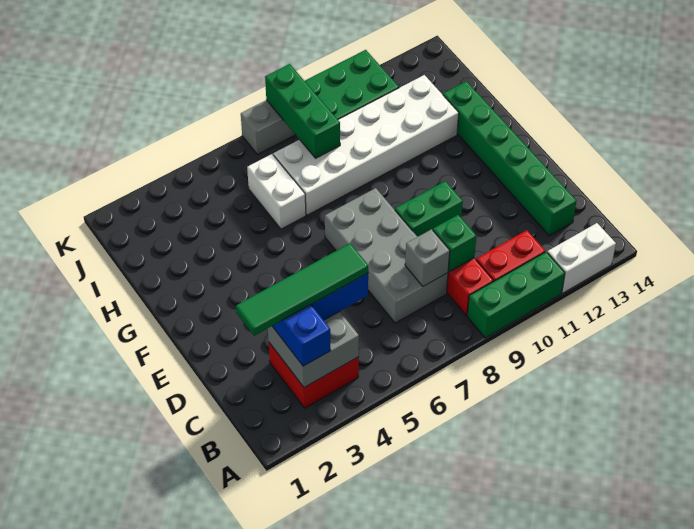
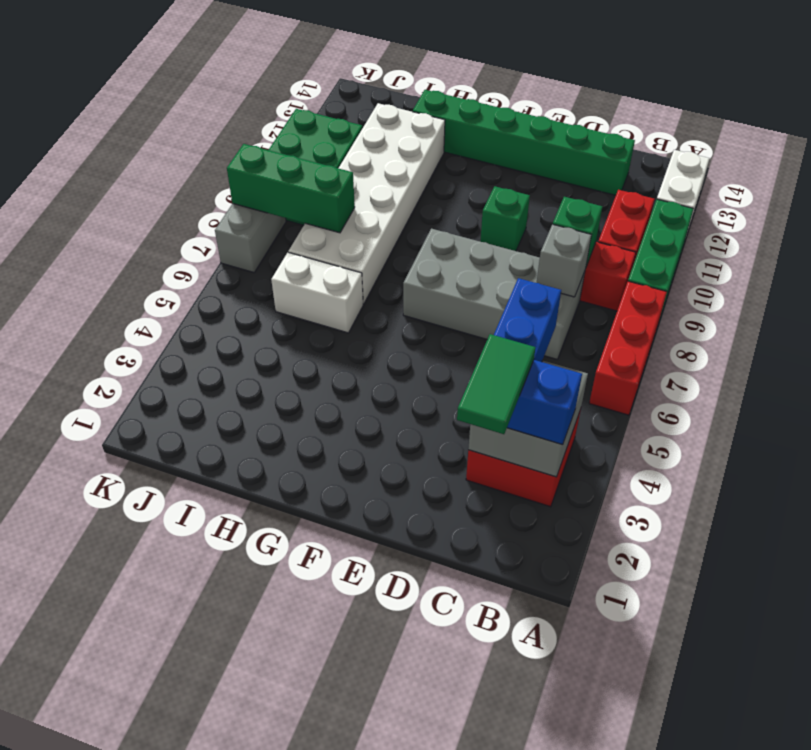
none -> red brick A6:A8 level 1
green tile C2:C5 level 4 -> green tile C2:C3 level 4
green brick E9:E10 level 1 -> green brick E10 level 1

